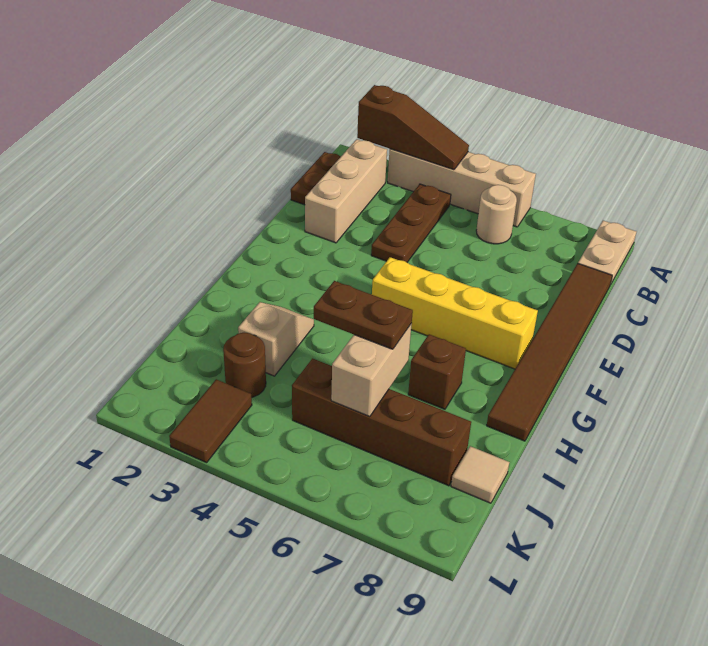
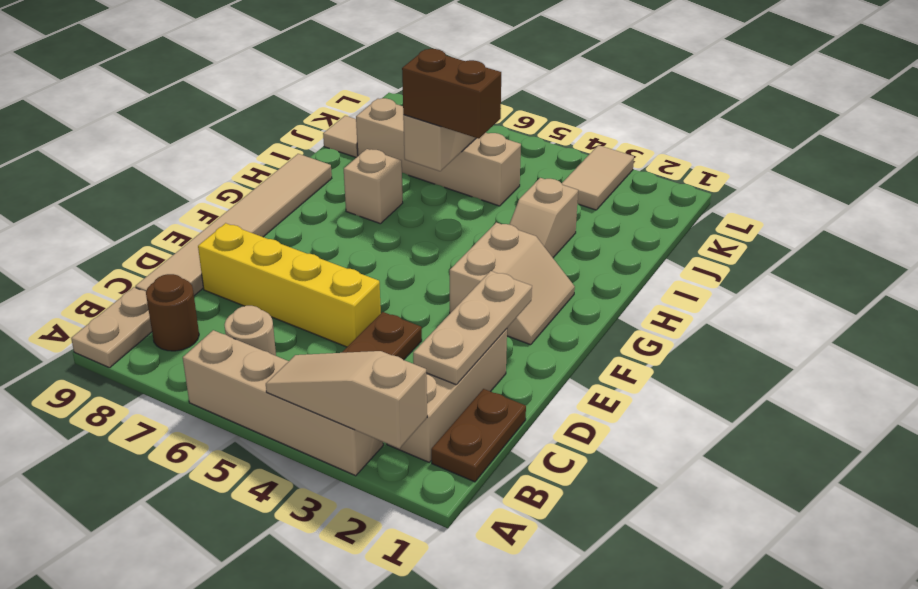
brown slope A2:A4 level 2 top 2 -> tan slope A2:A4 level 2 top 2
none -> tan plate C2:E2 level 2
brown tile C9:H9 level 1 -> tan tile C9:H9 level 1
none -> tan slope F2:G3 level 1 top 3
yellow brick F5:F8 level 1 -> yellow brick D5:D8 level 1
brown brick H7 level 1 -> tan brick H7 level 1
brown plate I5:I6 level 3 -> brown brick I5:I6 level 3
brown round brick J3 level 1 -> brown round brick B8 level 1
brown brick J5:J8 level 1 -> tan brick J5:J8 level 1
brown tile K3:L3 level 1 -> tan tile K3:L3 level 1

